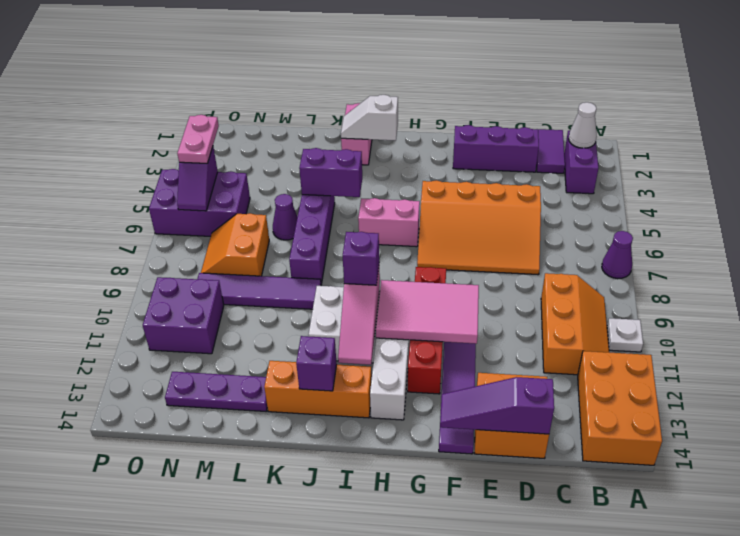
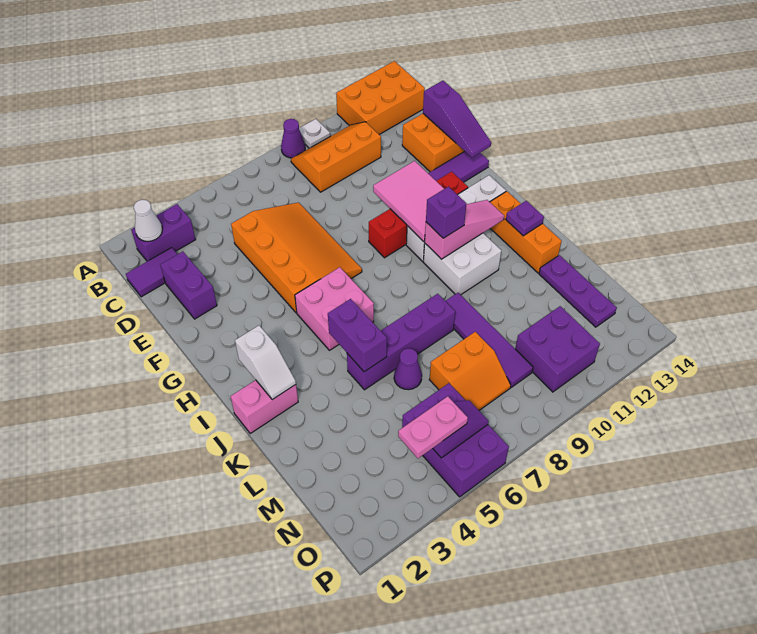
purple cone A7 level 1 -> purple cone A9 level 1
purple brick D2:F2 level 1 -> purple brick D2:E2 level 1
pink brick H6:I6 level 1 -> pink brick H5:I6 level 1
purple brick J13 level 2 -> purple plate J13 level 2

